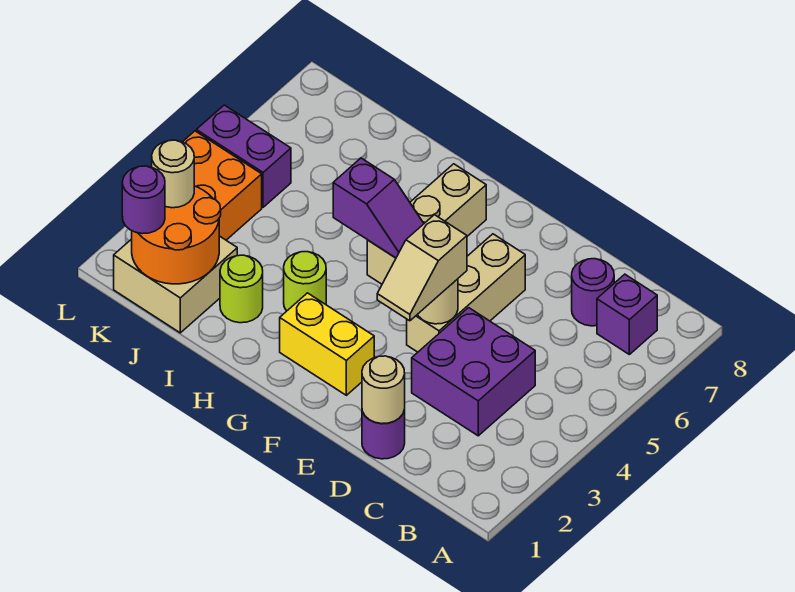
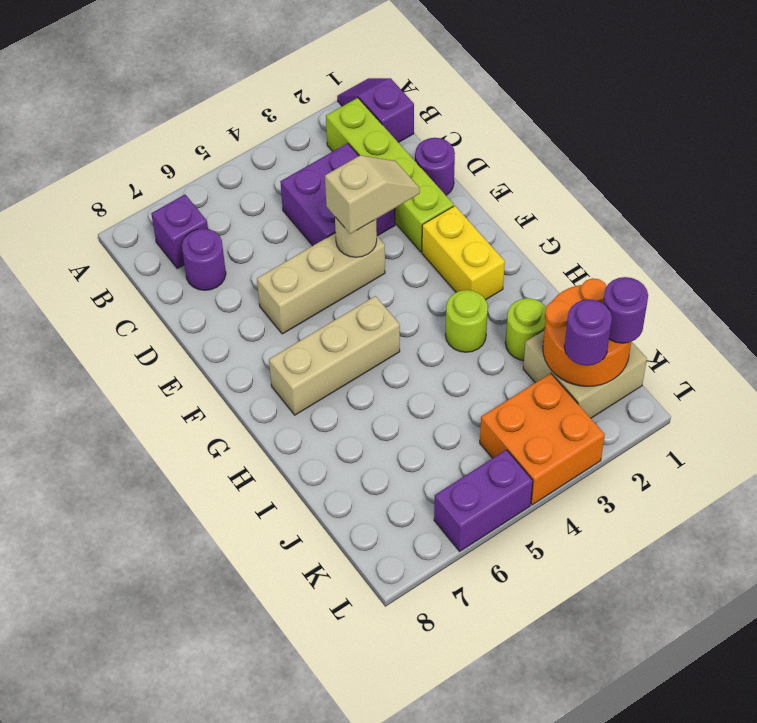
none -> lime brick B2:E2 level 1
tan round brick D1 level 2 -> none
purple slope G5:H5 level 2 top H -> purple slope A1:B1 level 1 top B
tan round brick K2 level 3 -> purple round brick K2 level 3
purple brick K5:L5 level 1 -> purple brick L5:L6 level 1

